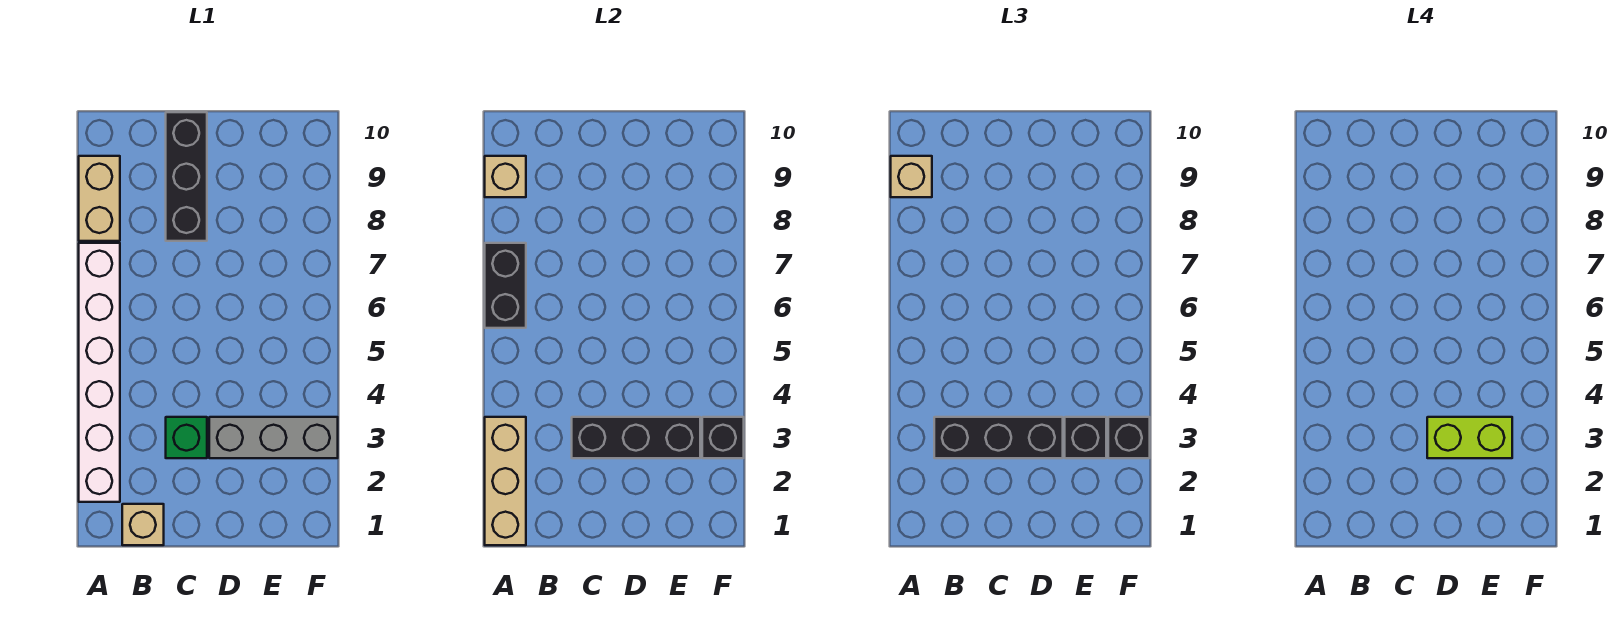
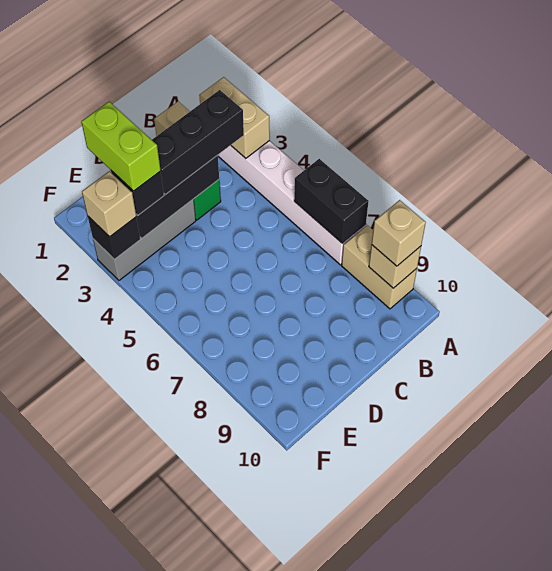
tan brick A1:A3 level 2 -> tan brick A2:A3 level 2
black brick C8:C10 level 1 -> none
lime brick D3:E3 level 4 -> lime brick E2:E3 level 4
black brick F3 level 3 -> tan brick F3 level 3

